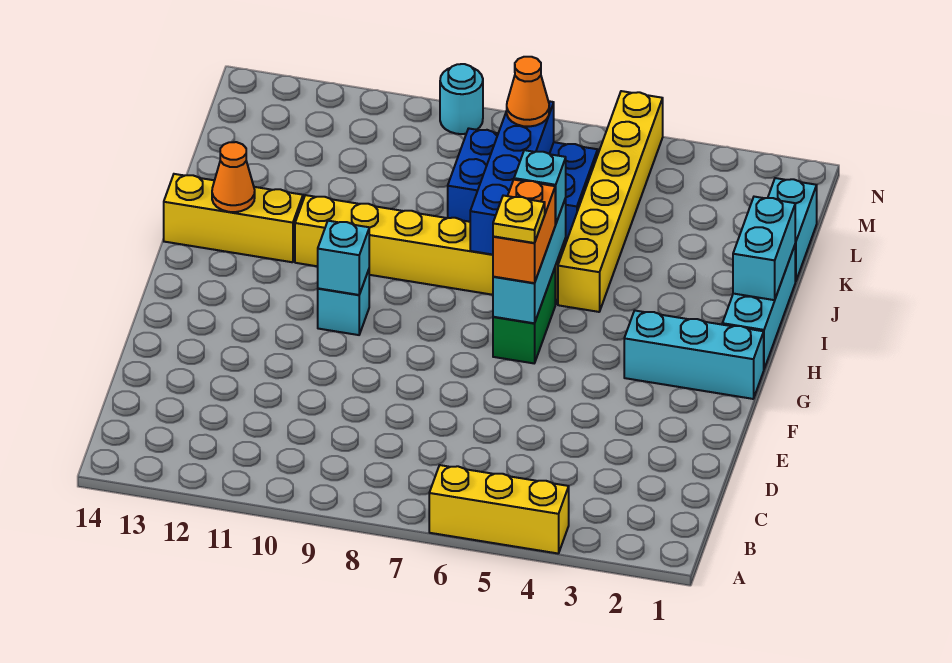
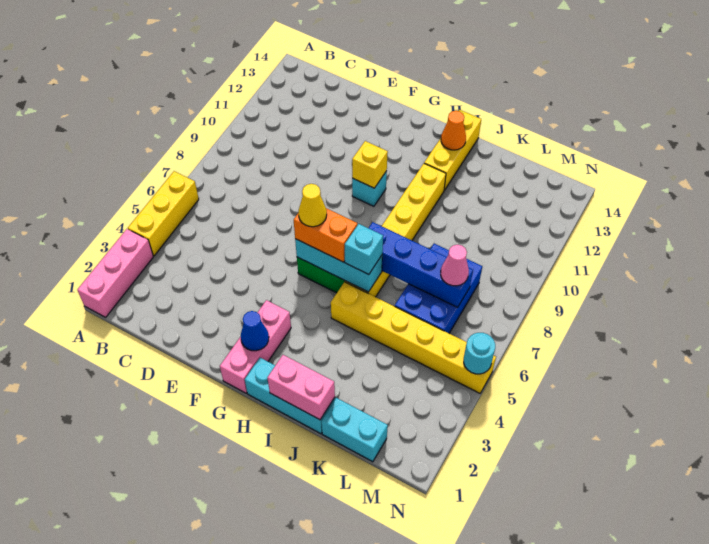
none -> pink brick A1:A3 level 1
cyan brick G1:G3 level 1 -> pink brick G1:G3 level 1
none -> blue cone G2 level 2
yellow plate G6 level 4 -> yellow cone G6 level 4
cyan brick G10 level 2 -> yellow brick G10 level 2
cyan brick I1:J1 level 2 -> pink brick I1:J1 level 2
orange cone L7 level 3 -> pink cone L7 level 3
cyan round brick N9 level 1 -> cyan round brick N5 level 2

